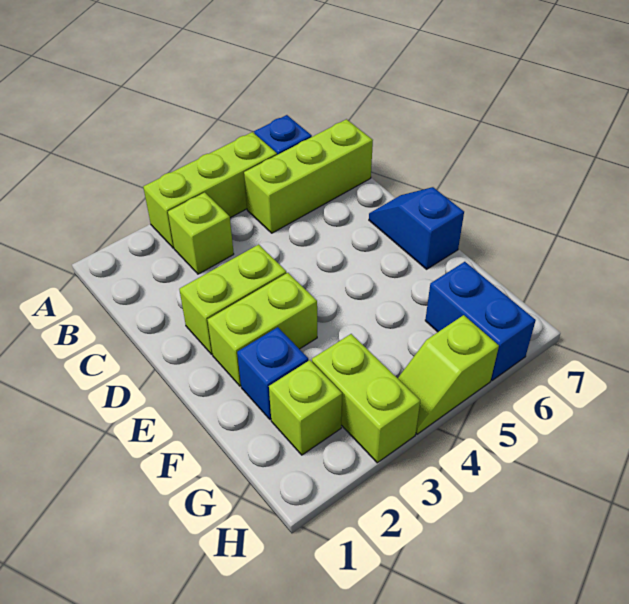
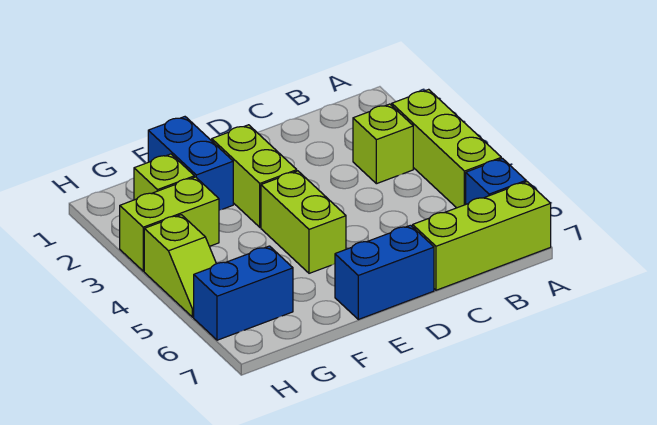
lime brick B5:B7 level 1 -> lime brick A7:C7 level 1
lime brick D2:D3 level 1 -> lime brick E4:E5 level 1
blue slope D7:E7 level 1 top E -> blue brick D7:E7 level 1
blue brick F2 level 1 -> blue brick F1:F2 level 1
lime slope H4:H5 level 1 top 5 -> lime slope H4:H5 level 1 top 4

